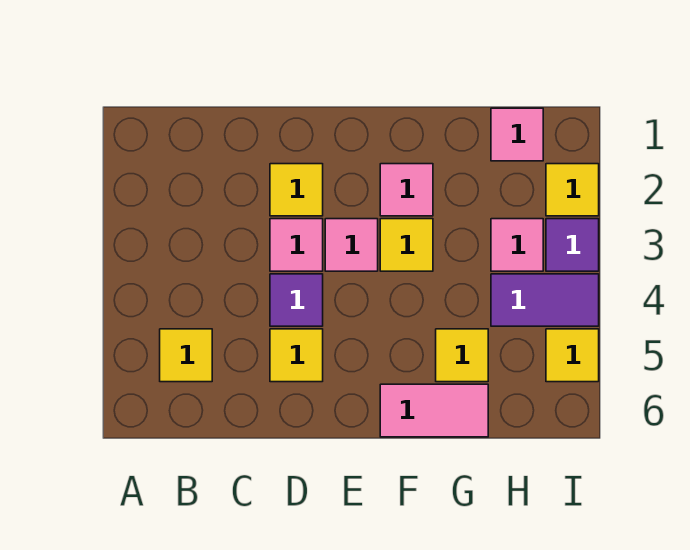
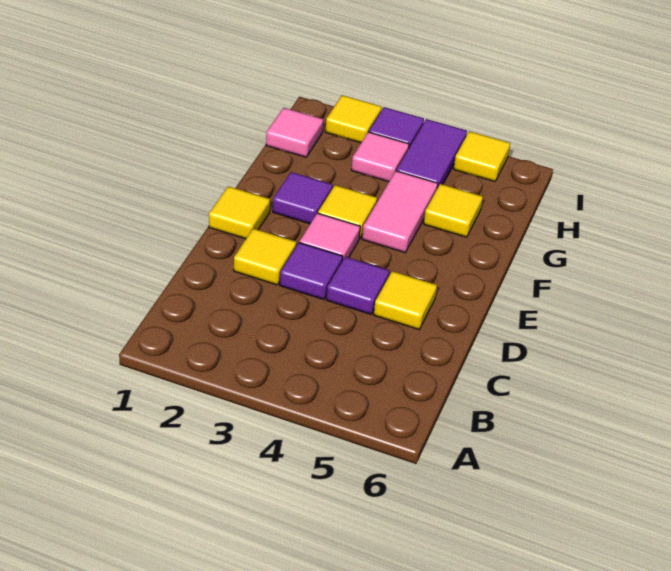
yellow tile B5 level 1 -> yellow tile E1 level 1
pink tile D3 level 1 -> purple tile D3 level 1
pink tile F2 level 1 -> purple tile F2 level 1
pink tile F6:G6 level 1 -> pink tile F4:G4 level 1

